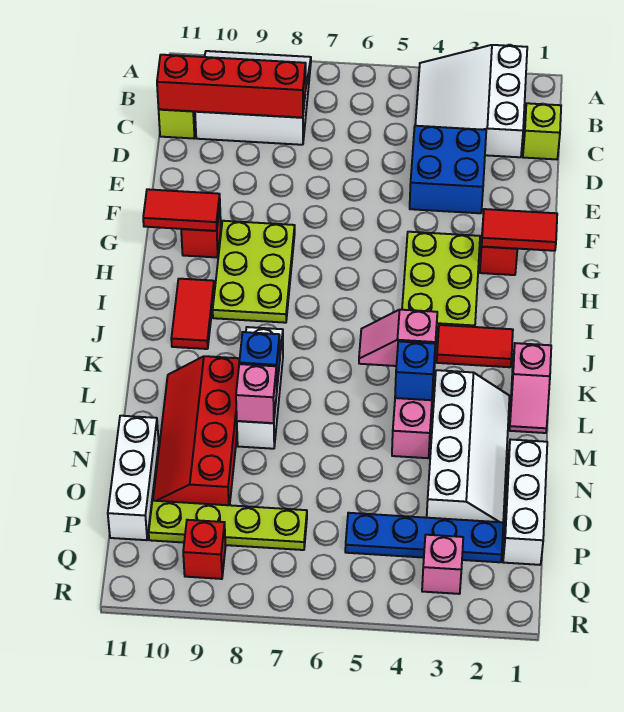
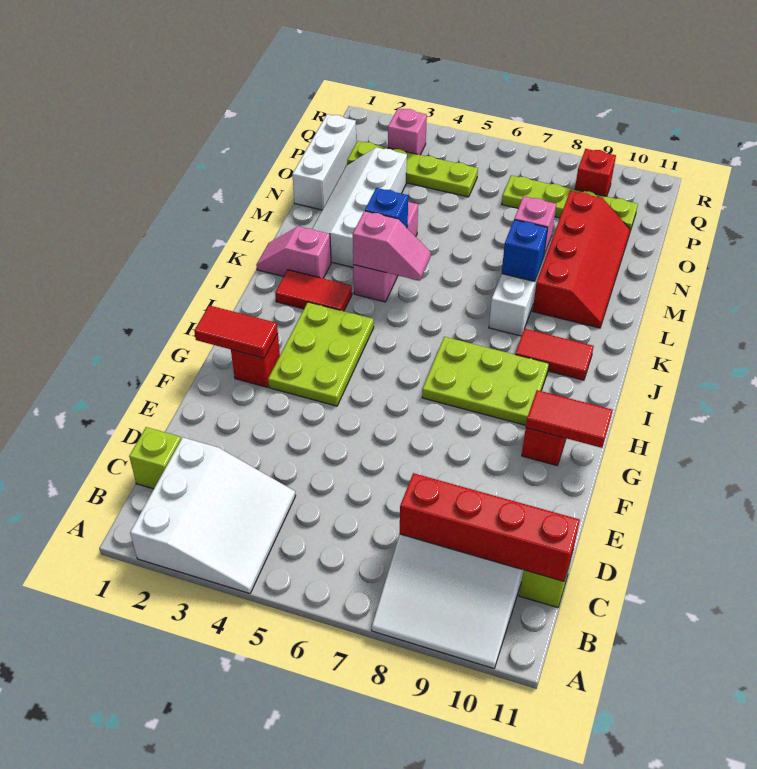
blue brick D3:E4 level 1 -> none
lime plate G8:I9 level 1 -> lime plate H7:I9 level 1
red tile I10:J10 level 1 -> red tile J9:J10 level 1
pink slope K1:L1 level 1 top K -> pink slope K1:K2 level 1 top 2
white brick N11:P11 level 1 -> none
blue plate P2:P5 level 1 -> lime plate P2:P5 level 1

